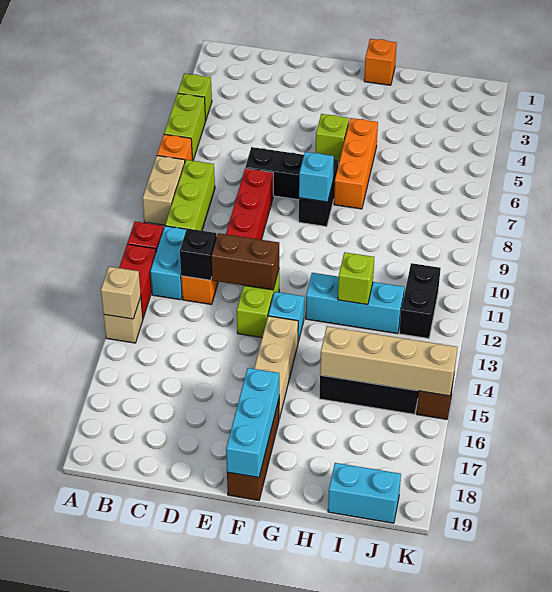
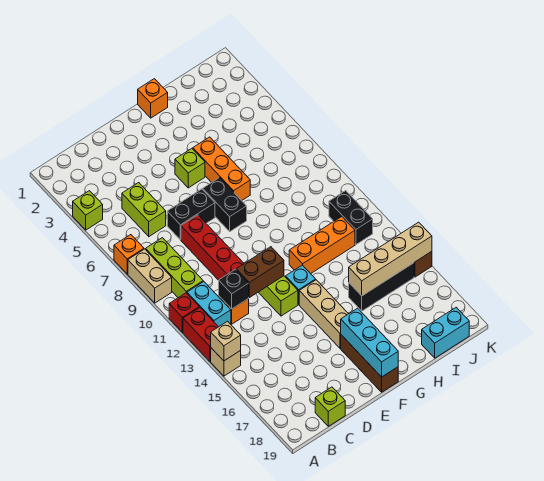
lime brick A5:A6 level 1 -> lime brick C5:C6 level 1
cyan brick F8 level 2 -> none
cyan brick G12:I12 level 1 -> orange brick G12:I12 level 1
lime brick H12 level 2 -> lime brick C19 level 1

